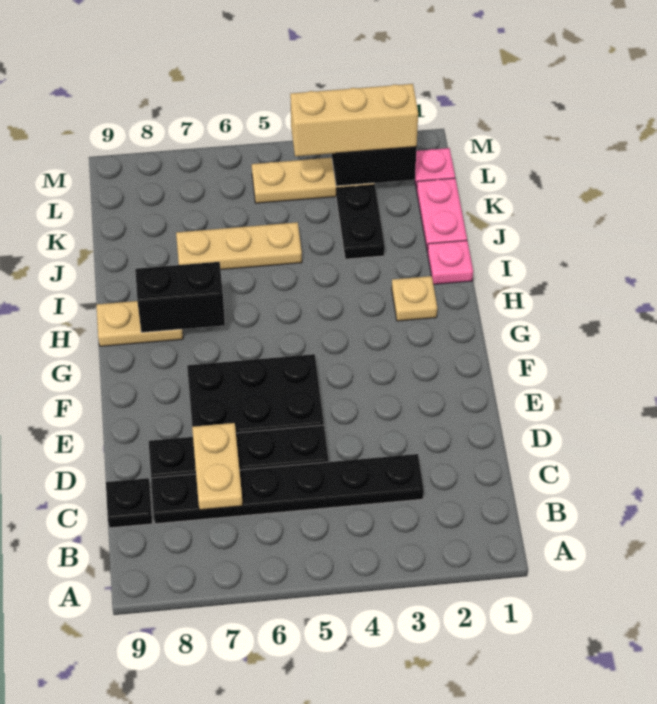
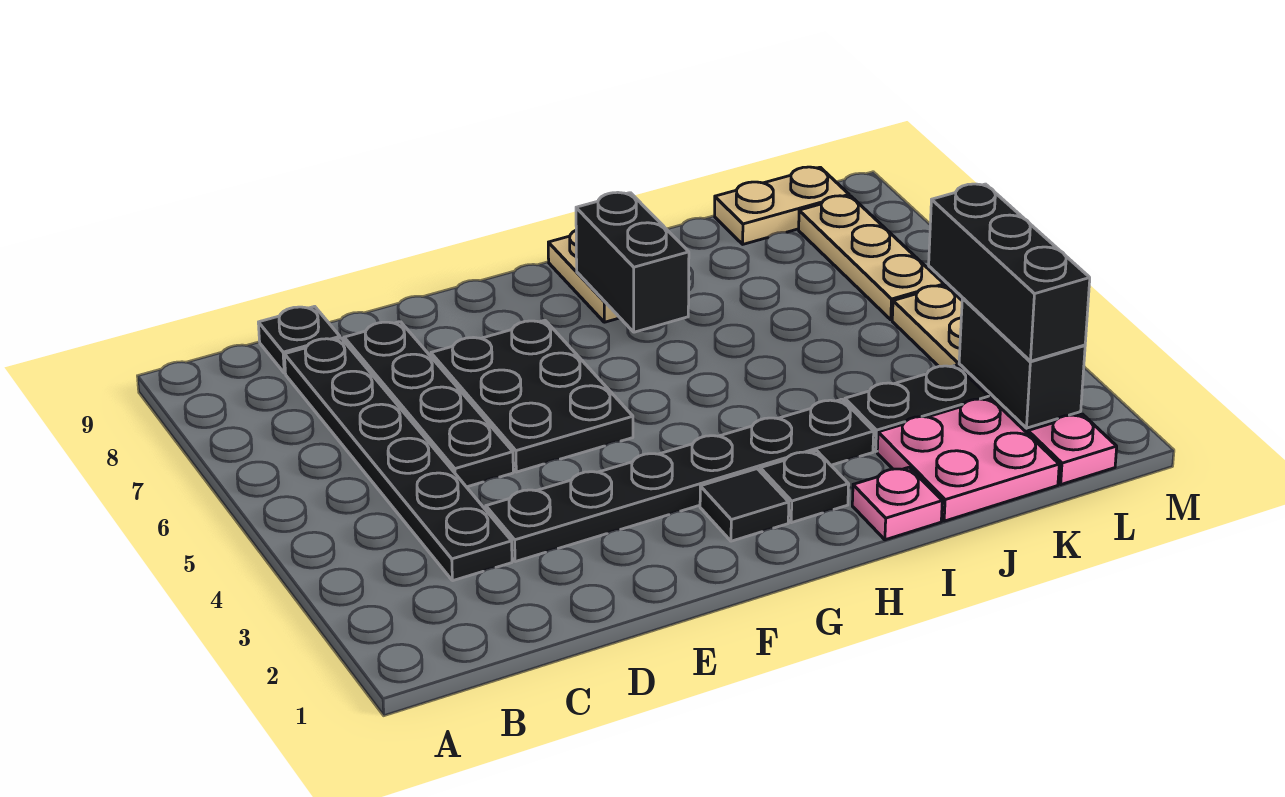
tan plate C7:D7 level 2 -> tan plate K9:L9 level 1
none -> black plate D3:I3 level 1
none -> black tile G2 level 1
tan plate H2 level 1 -> black plate H2 level 1
pink plate J1:K1 level 1 -> pink plate J1:K2 level 1
tan plate J5:J7 level 1 -> tan plate L6:L8 level 1
tan brick L2:L4 level 3 -> black brick L2:L4 level 3

